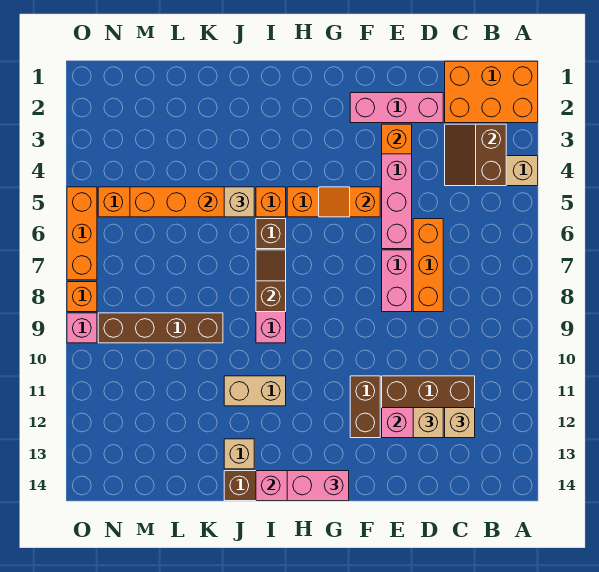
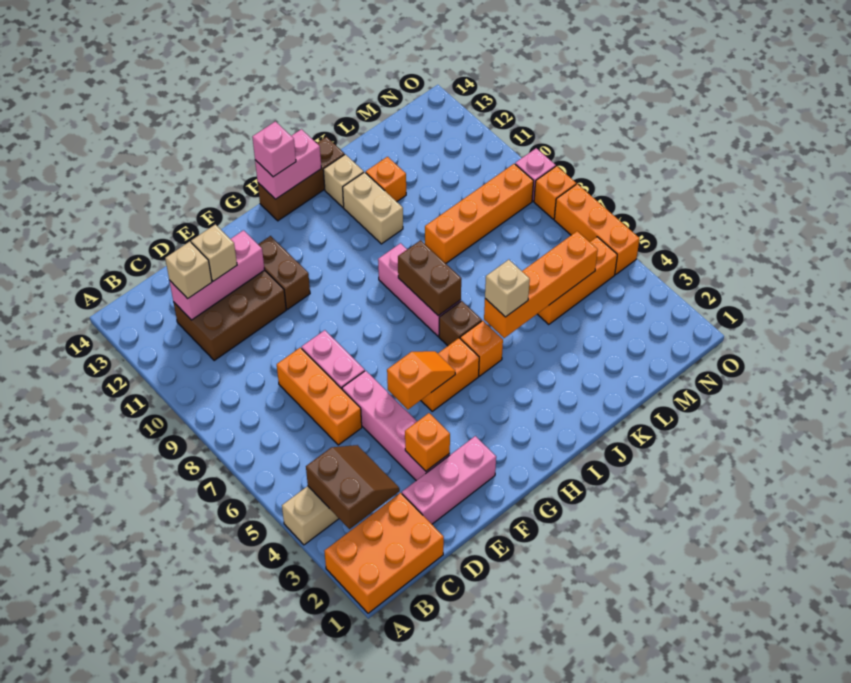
pink brick G14:H14 level 3 -> pink brick H14 level 3
brown slope I7:I8 level 2 top 8 -> brown brick I7:I8 level 2
tan brick I11:J11 level 1 -> tan brick J11:J12 level 1
brown brick K9:N9 level 1 -> orange brick K9:N9 level 1
none -> orange brick K12 level 1

